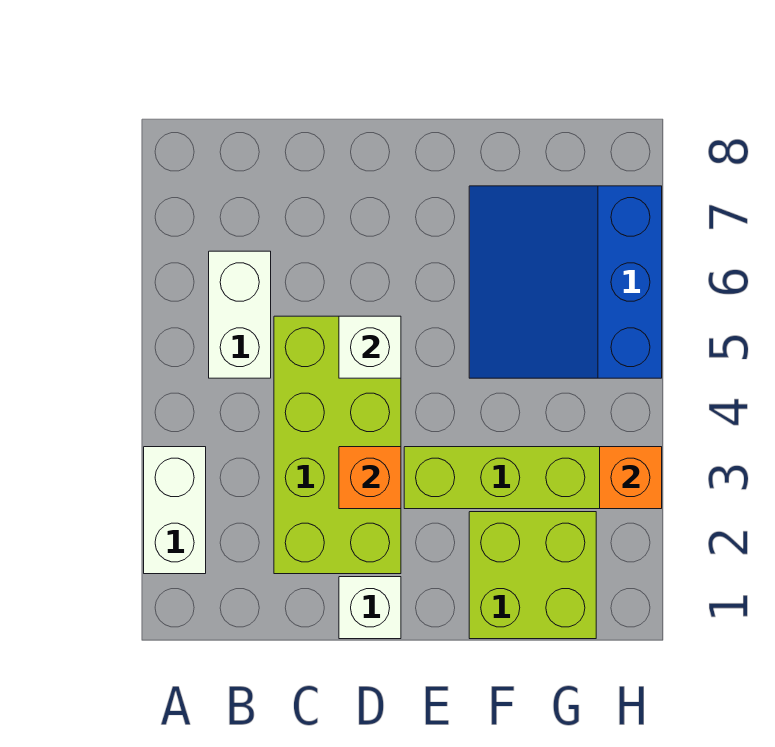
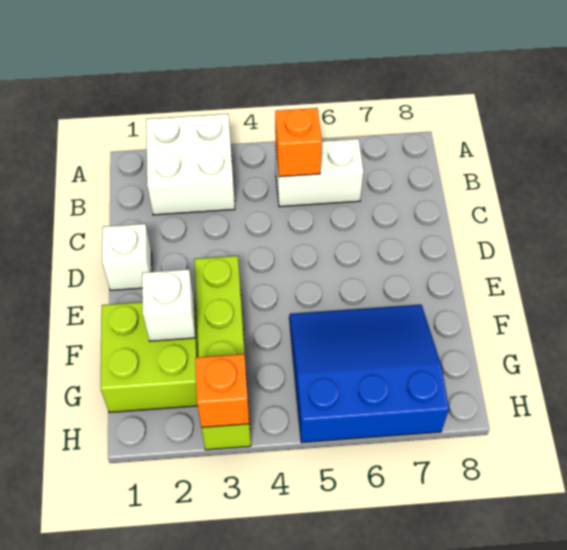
white brick A2:A3 level 1 -> white brick A2:B3 level 1
lime brick C2:D5 level 1 -> none
orange brick D3 level 2 -> orange brick B5 level 2
white brick D5 level 2 -> white brick F2 level 2

